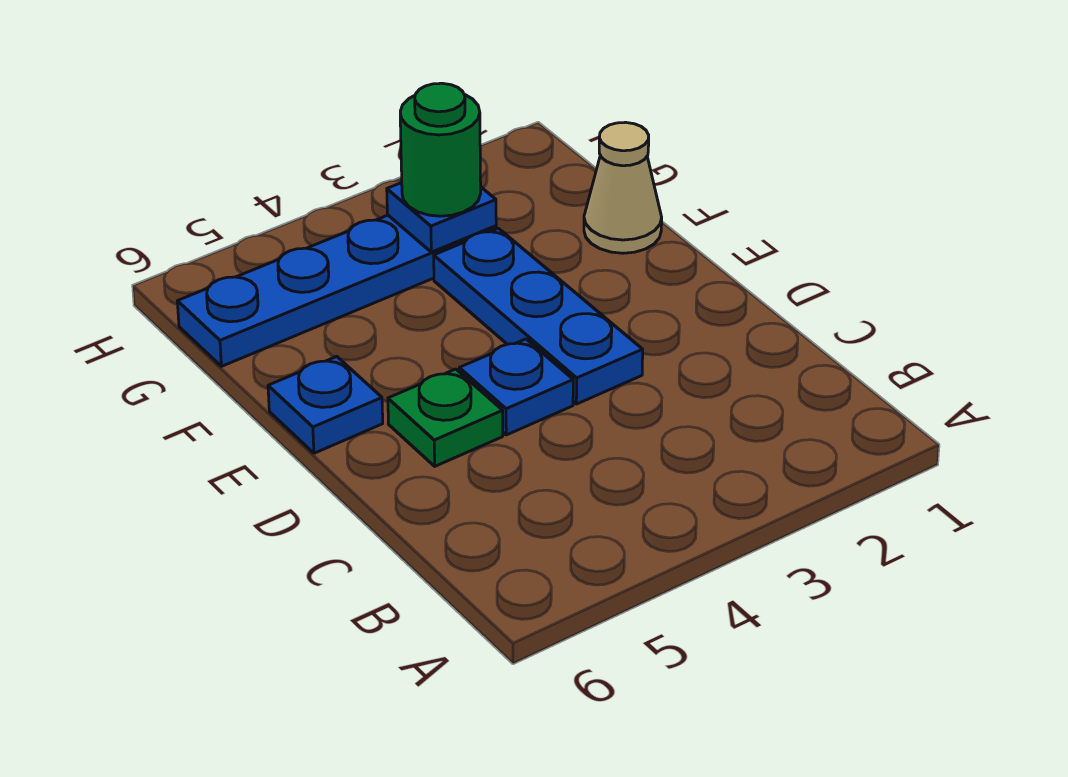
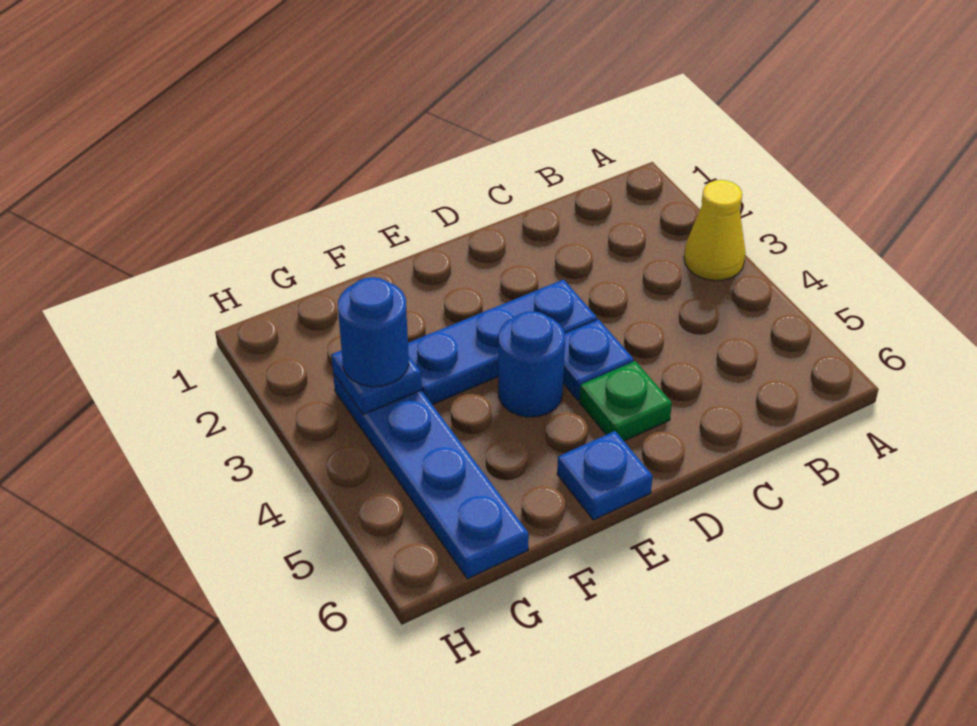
none -> yellow cone A3 level 1
none -> blue round brick E4 level 1
tan cone F1 level 1 -> none
green round brick G3 level 3 -> blue round brick G3 level 3

